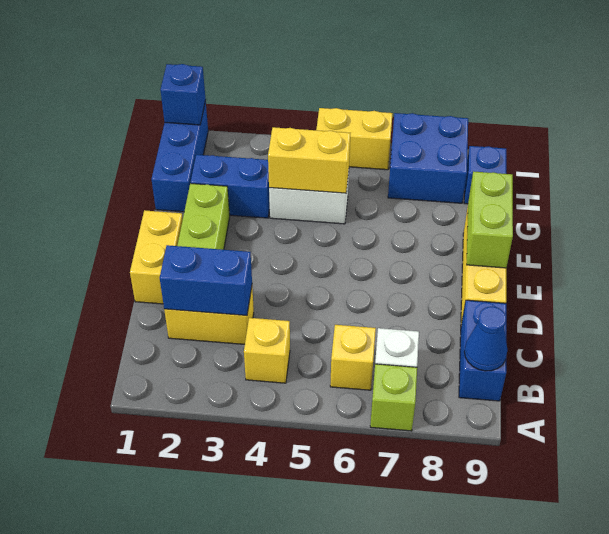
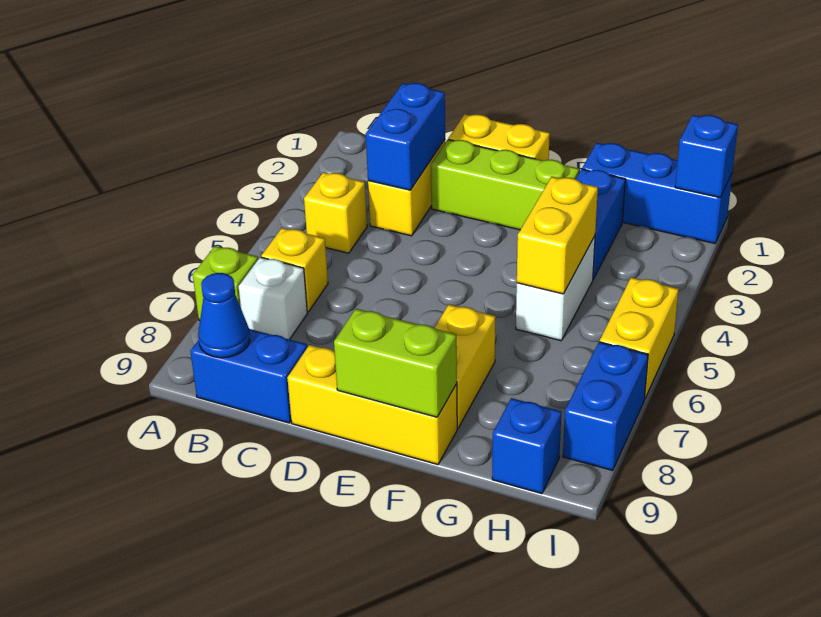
none -> yellow brick F7:F8 level 1
blue brick H7:I8 level 1 -> blue brick I7:I8 level 1

